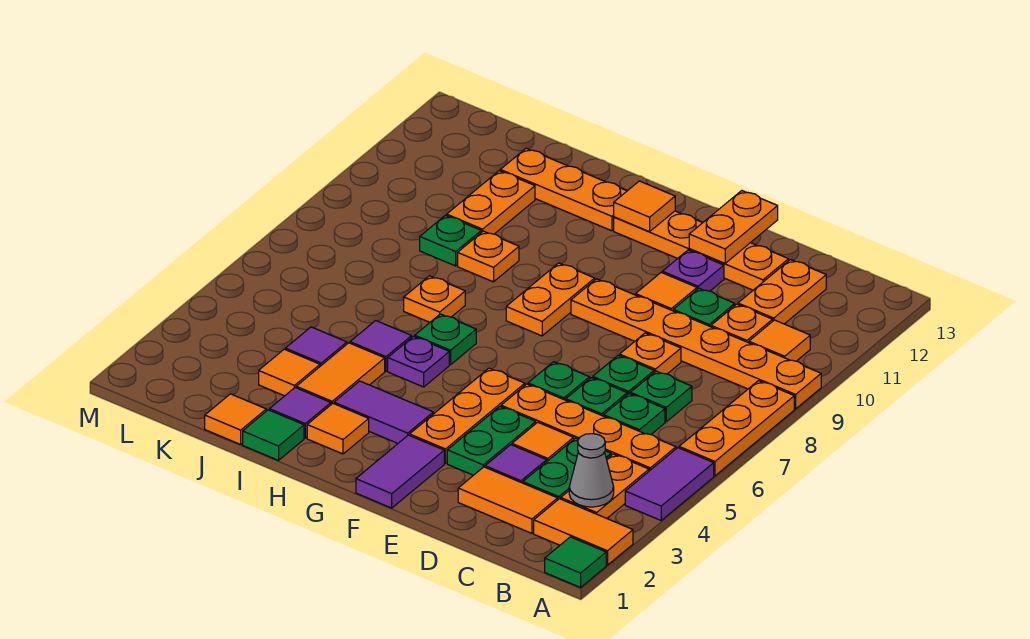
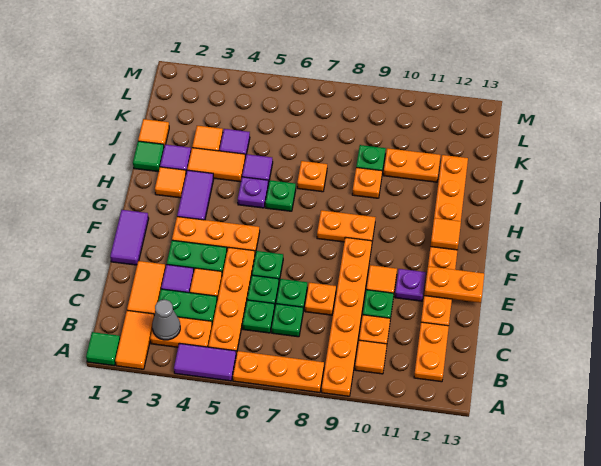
orange plate C11:C12 level 1 -> orange plate B12:C12 level 1
purple tile F1:F2 level 1 -> purple tile E1:F1 level 1

